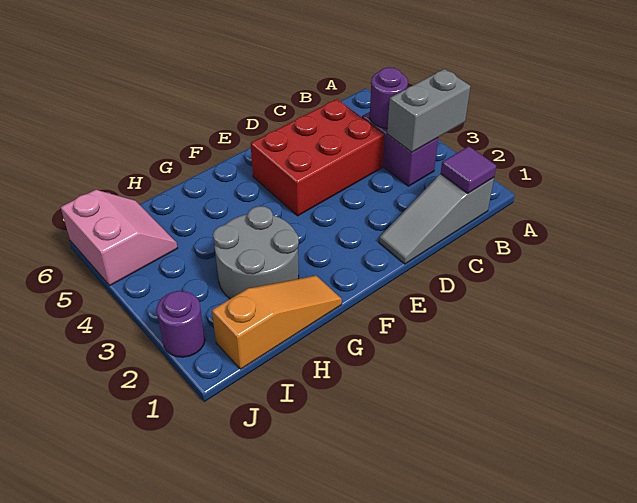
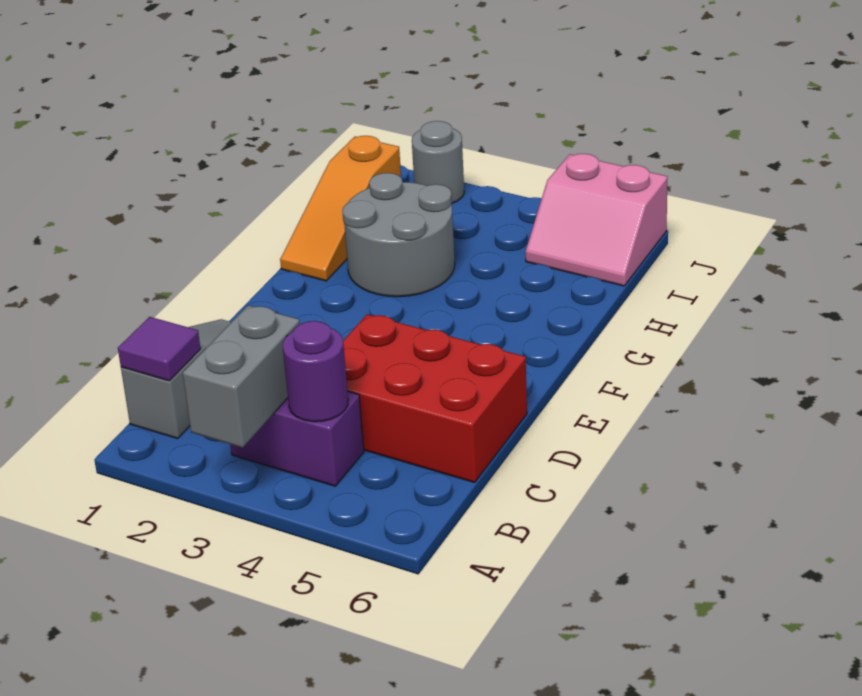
red brick C4:E5 level 1 -> red brick C4:D6 level 1
purple round brick J2 level 1 -> grey round brick J2 level 1

